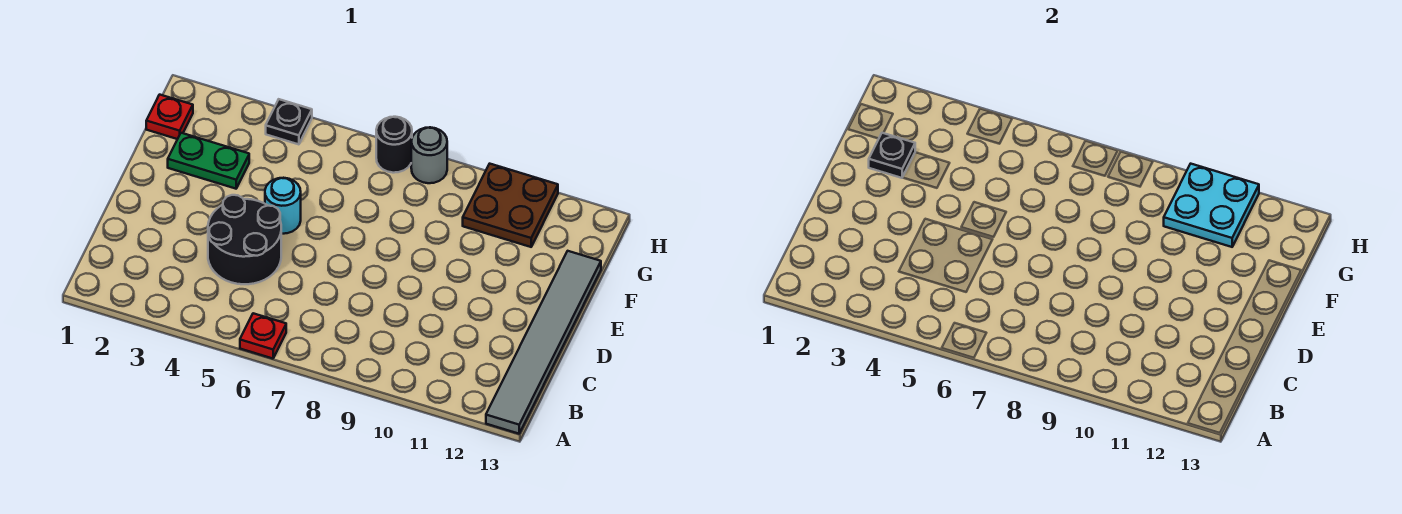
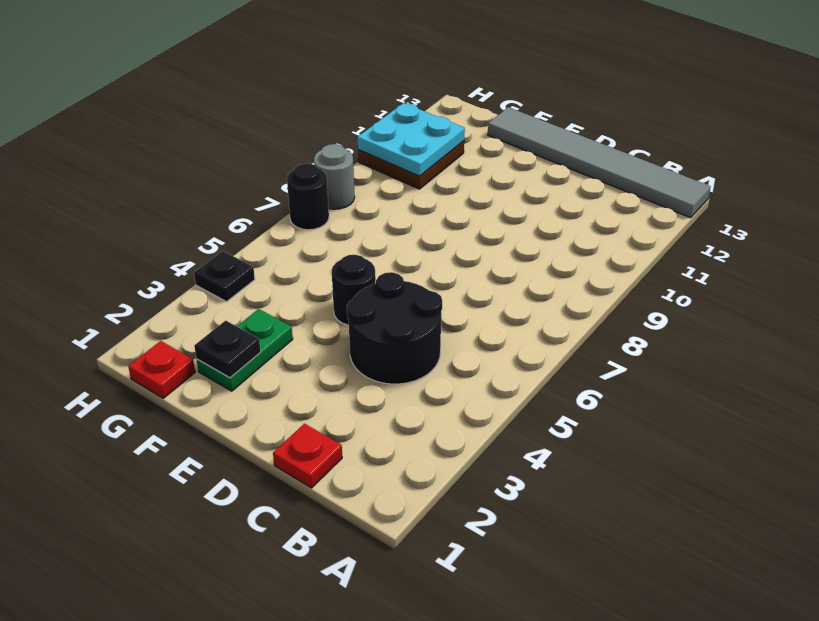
red plate A6 level 1 -> red plate C1 level 1
cyan round brick E5 level 1 -> black round brick E5 level 1

